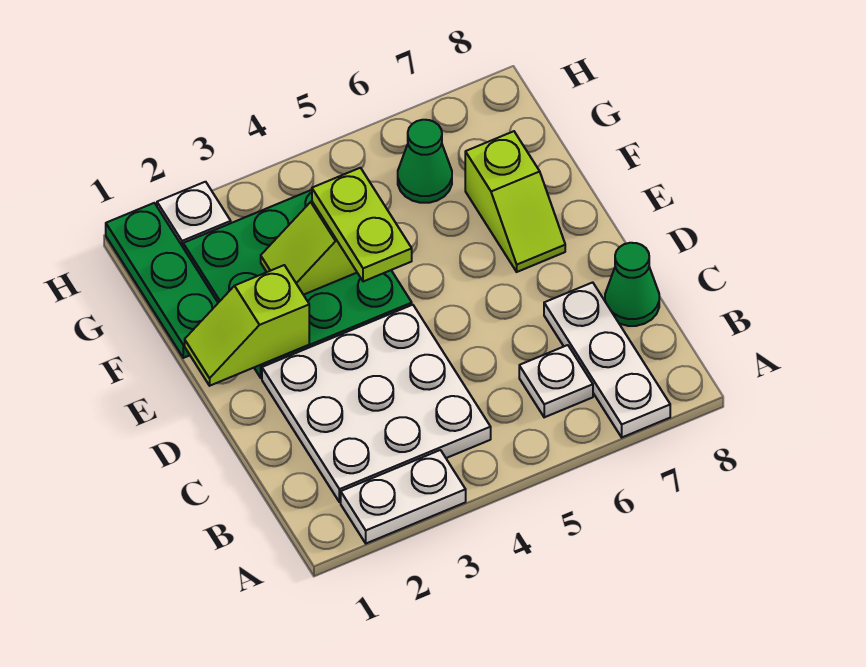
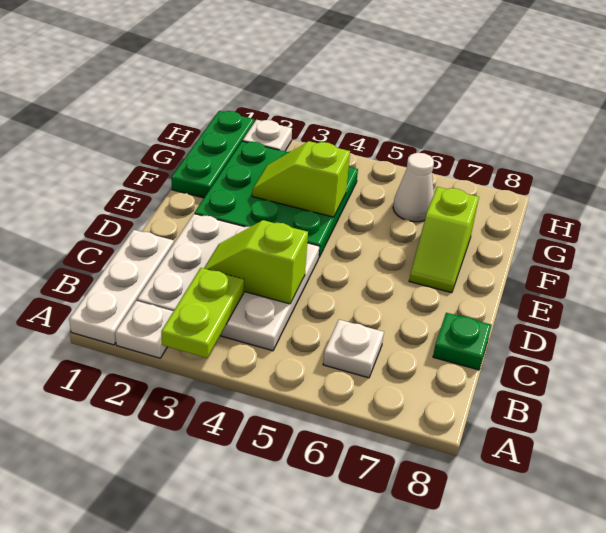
white plate A2:A3 level 1 -> white plate A2 level 1
white plate A7:C7 level 1 -> white plate A1:C1 level 1
green cone C8 level 1 -> green plate C8 level 1
lime slope E1:E2 level 2 top 2 -> lime slope C3:C4 level 2 top 4
lime plate E4:F4 level 3 -> lime plate A3:B3 level 2
green cone G6 level 1 -> white cone G6 level 1

